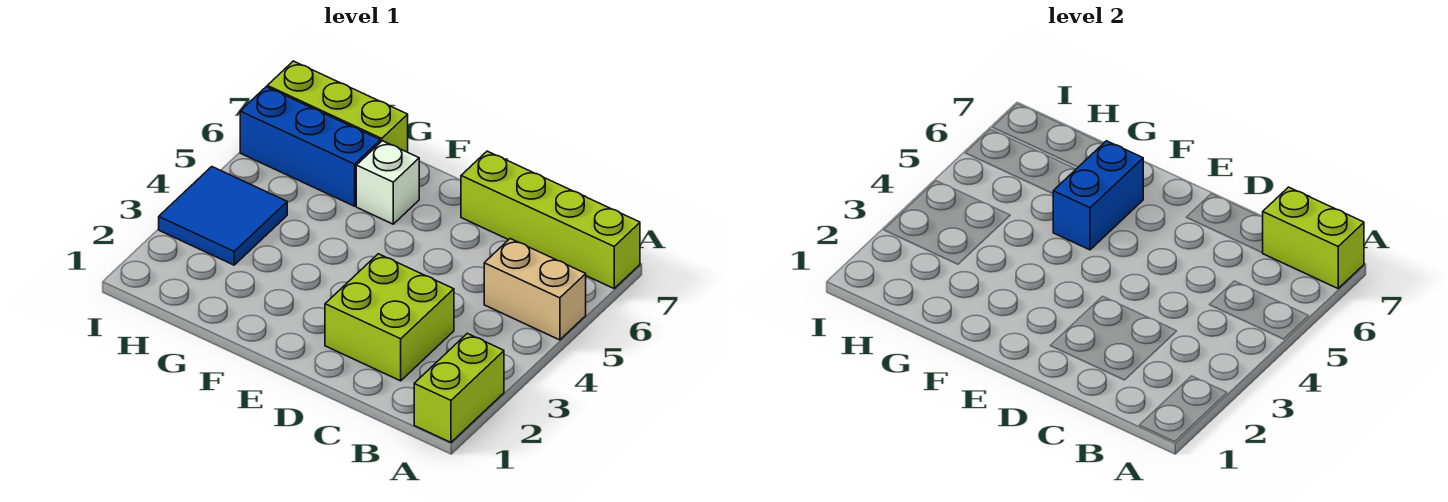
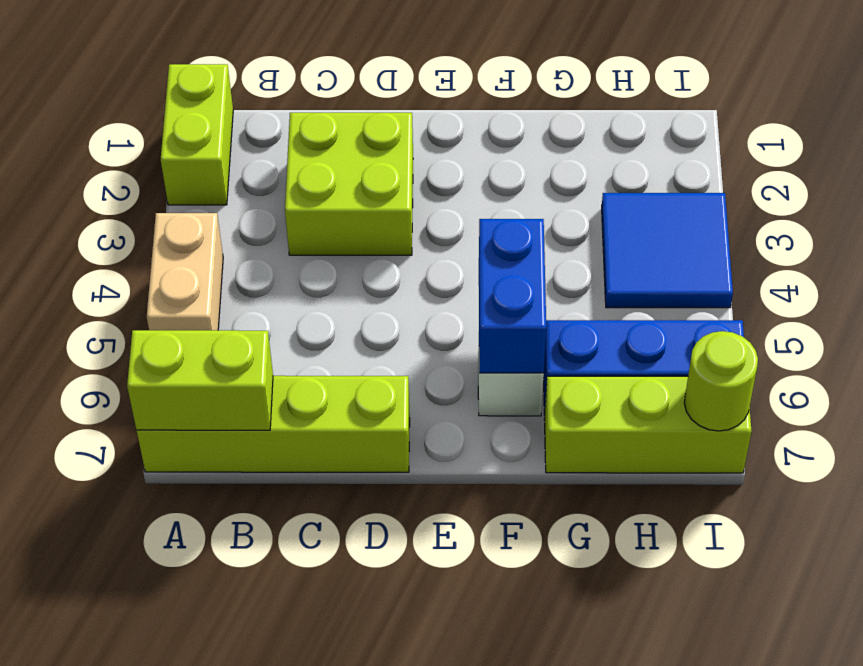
tan brick A5:B5 level 1 -> tan brick A4:A5 level 1
none -> lime round brick I7 level 2

